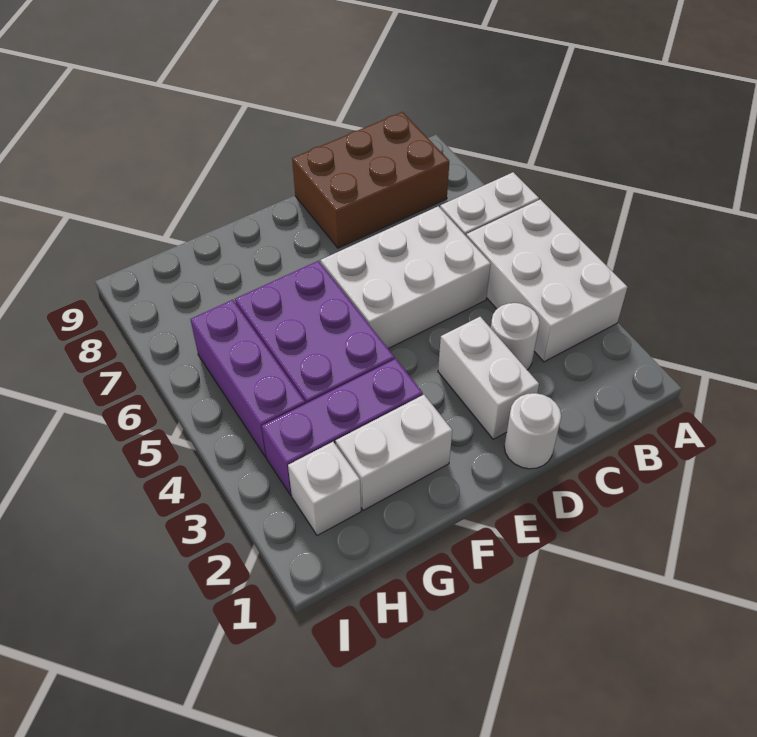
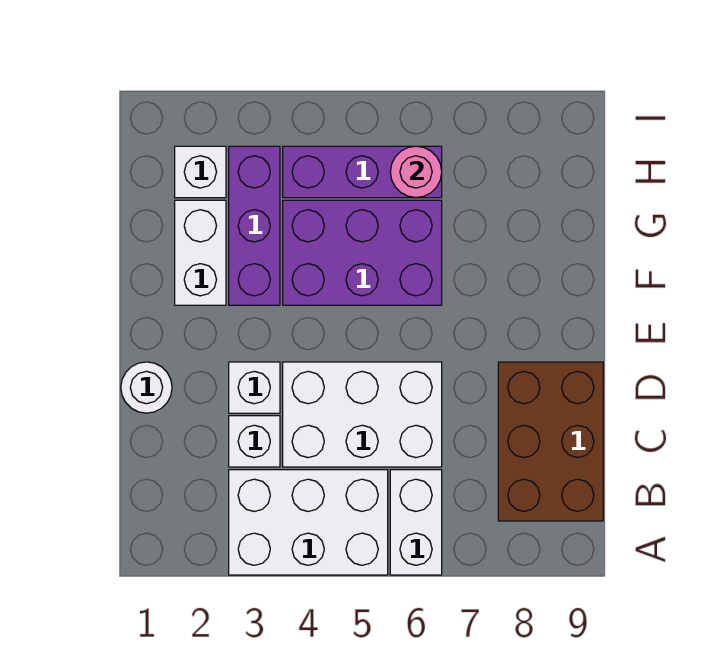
white round brick C3 level 1 -> white brick C3 level 1
white brick C5:E6 level 1 -> white brick C4:D6 level 1
white brick D2:D3 level 1 -> white brick D3 level 1
none -> pink round brick H6 level 2

